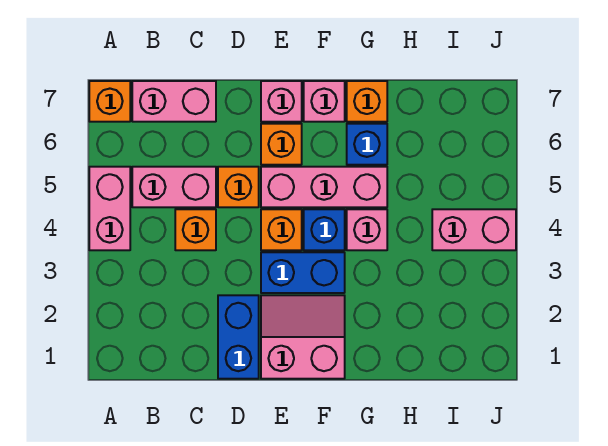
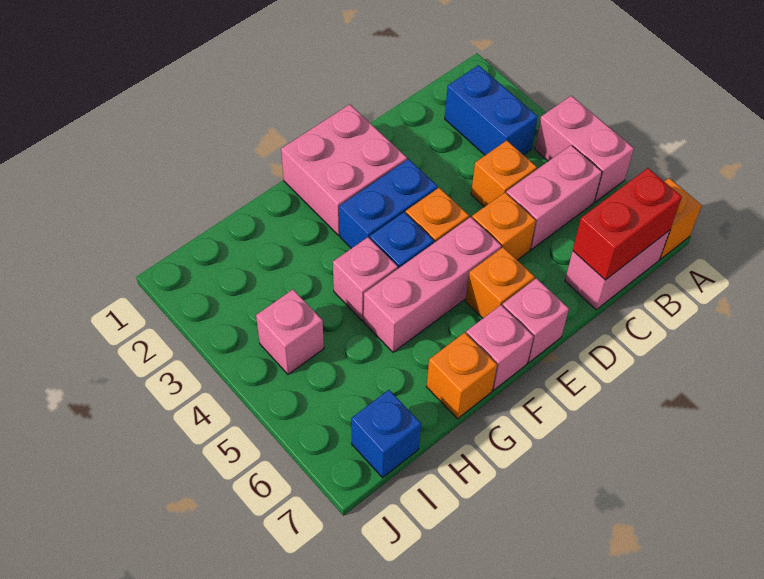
none -> red brick B7:C7 level 2
blue brick D1:D2 level 1 -> blue brick B2:B3 level 1
pink slope E1:F2 level 1 top 1 -> pink brick E1:F2 level 1
blue brick G6 level 1 -> blue brick I7 level 1
pink brick I4:J4 level 1 -> pink brick I4 level 1

